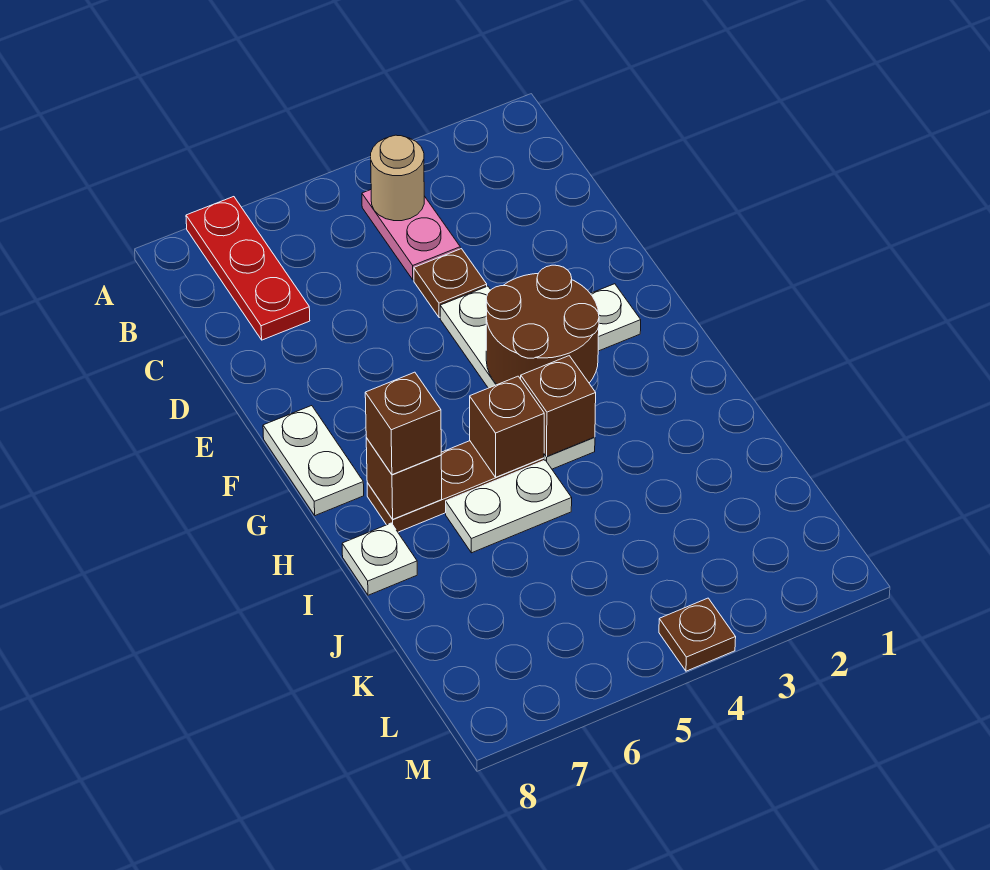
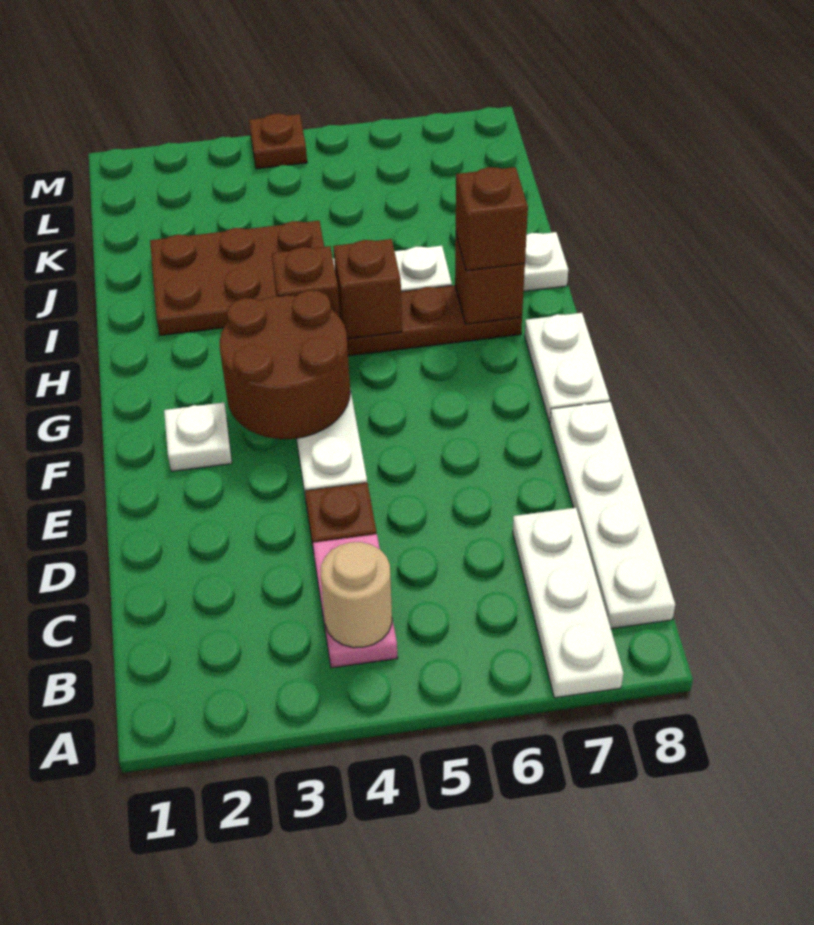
red plate A7:C7 level 1 -> white plate A7:C7 level 1
none -> white plate B8:E8 level 1
none -> brown plate I2:J4 level 1

